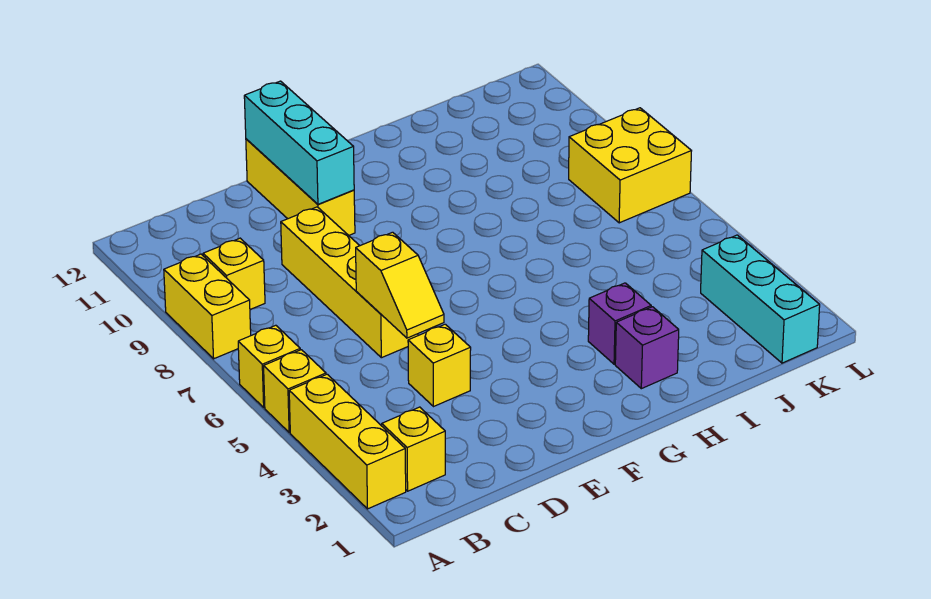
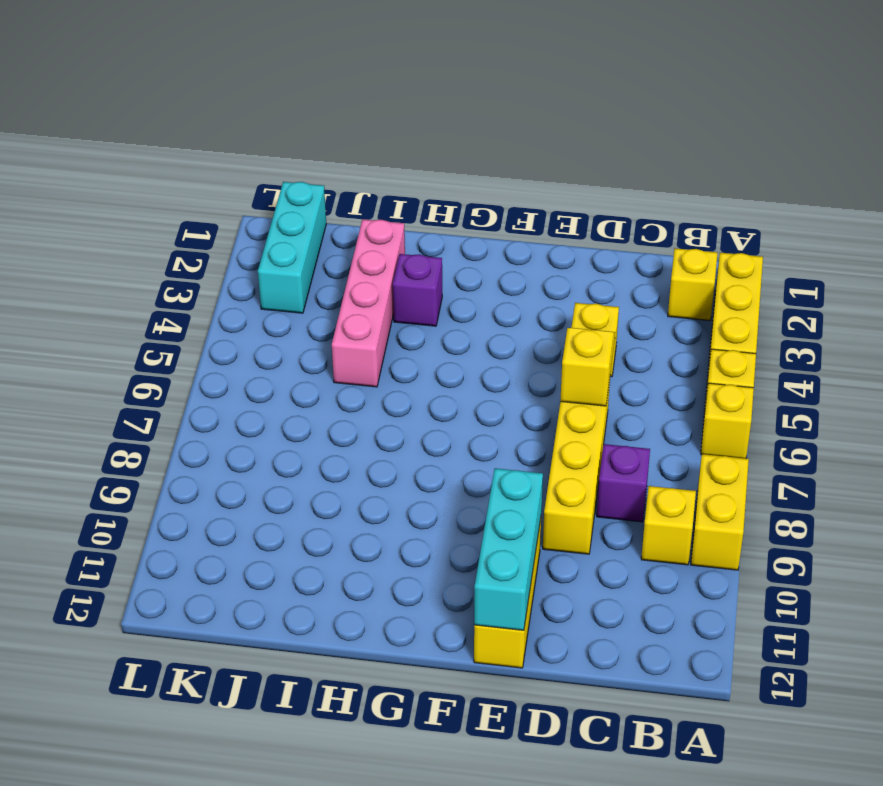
purple brick H2 level 1 -> purple brick C8 level 1
none -> pink brick I2:I5 level 1
yellow brick K7:L8 level 1 -> none

